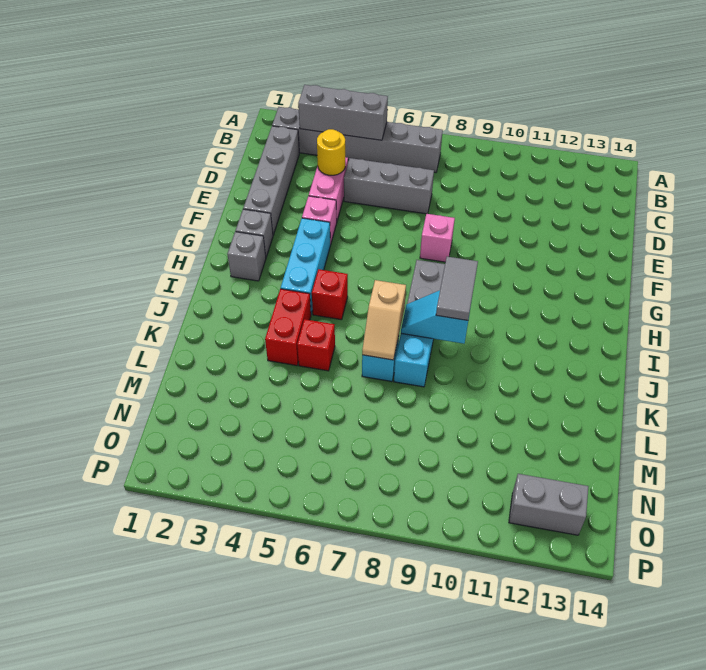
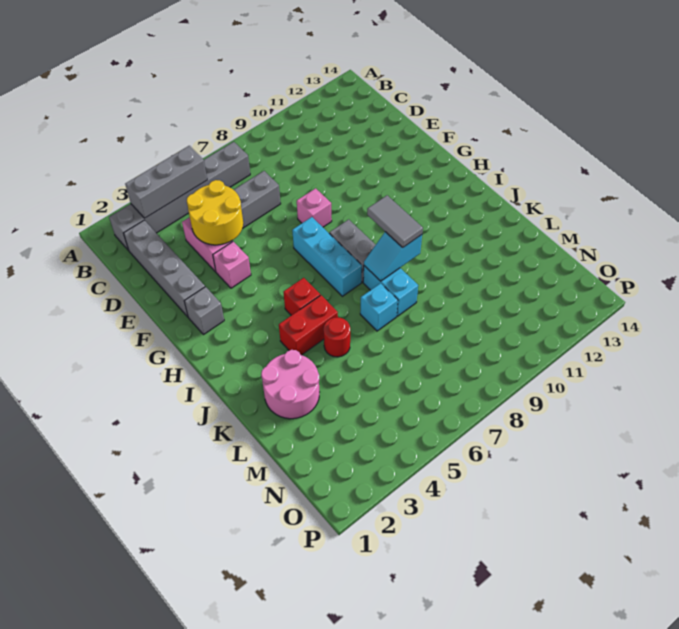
yellow round brick D4 level 2 -> yellow round brick D4:E5 level 2
cyan brick G4:I4 level 1 -> cyan brick G7:I7 level 1
grey brick H2 level 1 -> none
red brick J4:K4 level 1 -> red brick J4:J5 level 1
tan slope J7:K7 level 2 top J -> none
none -> pink round brick K2:L3 level 1
red brick K5 level 1 -> red round brick K5 level 1
grey brick O12:O13 level 1 -> none

